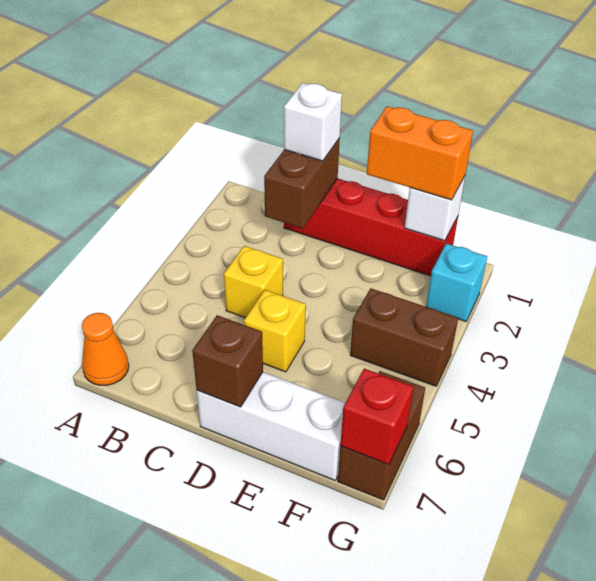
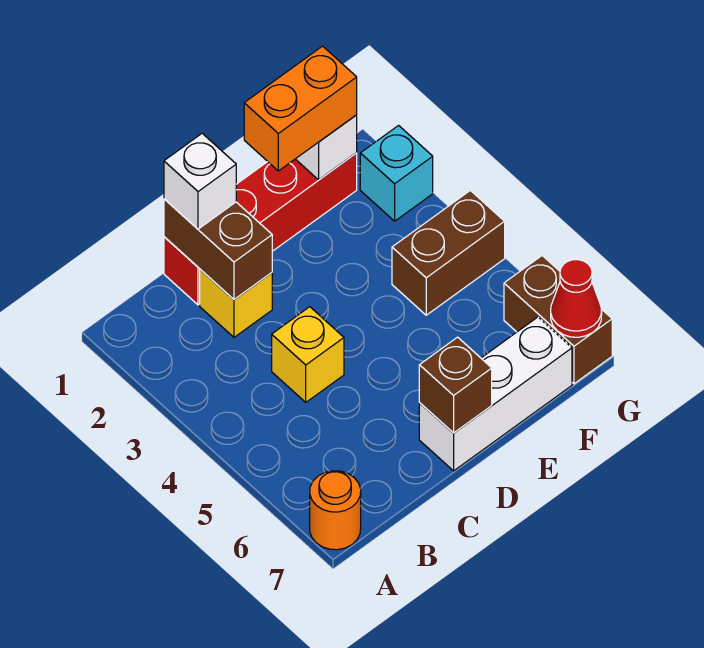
orange cone A7 level 1 -> orange round brick A7 level 1
yellow brick D5 level 1 -> yellow brick C2 level 1
red brick G7 level 2 -> red cone G7 level 2

